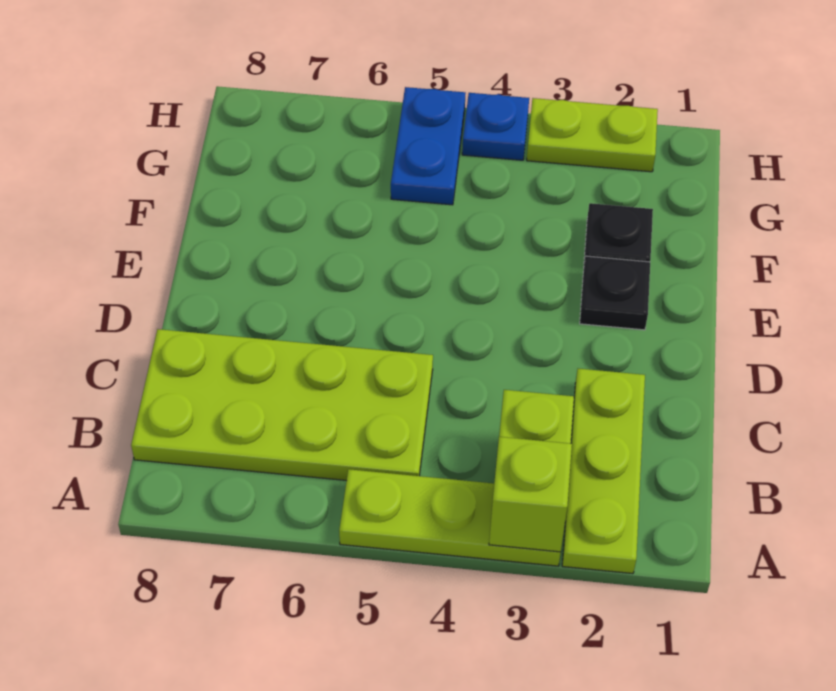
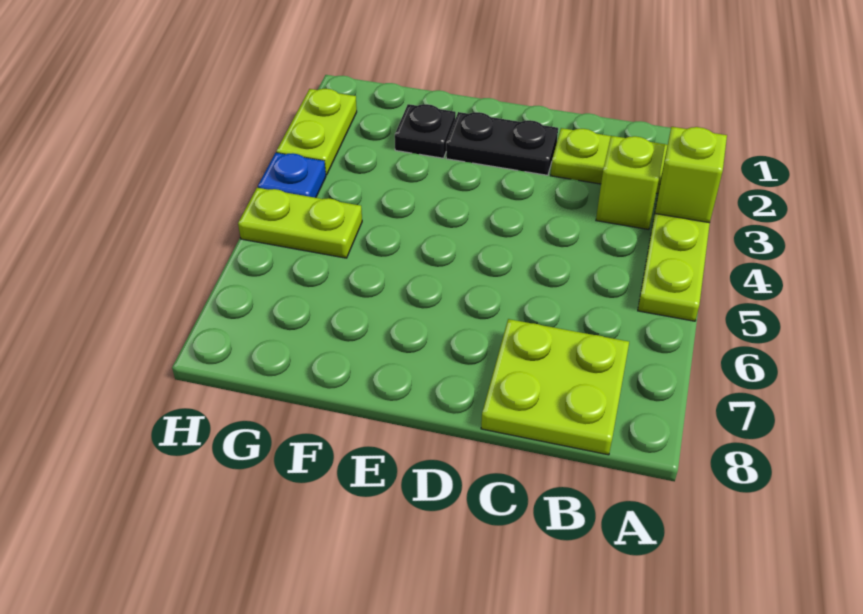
lime plate B5:C8 level 1 -> lime plate B7:C8 level 1
black plate E2 level 1 -> black plate D2:E2 level 1
blue plate G5:H5 level 1 -> lime plate G5:H5 level 1

